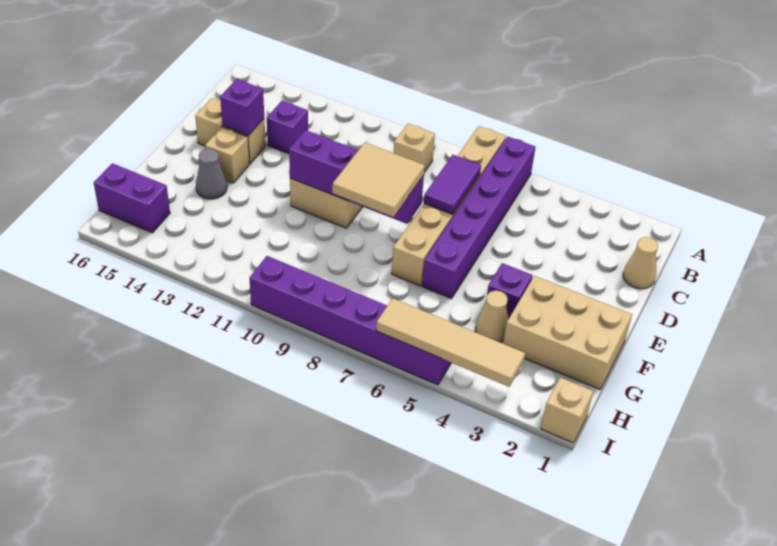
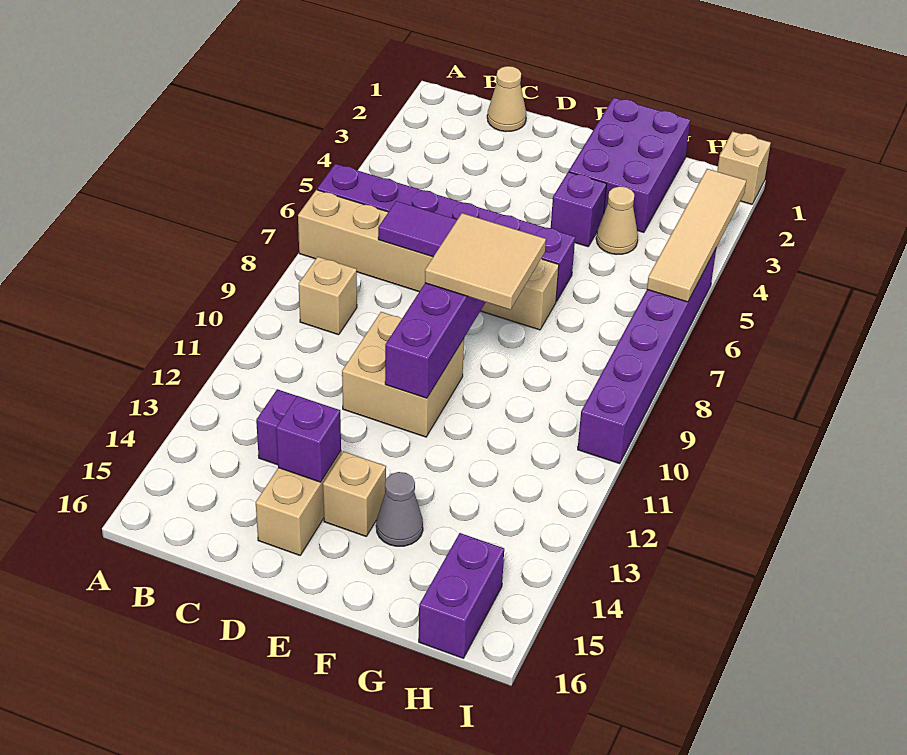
tan brick F1:G3 level 1 -> purple brick F1:G3 level 1

